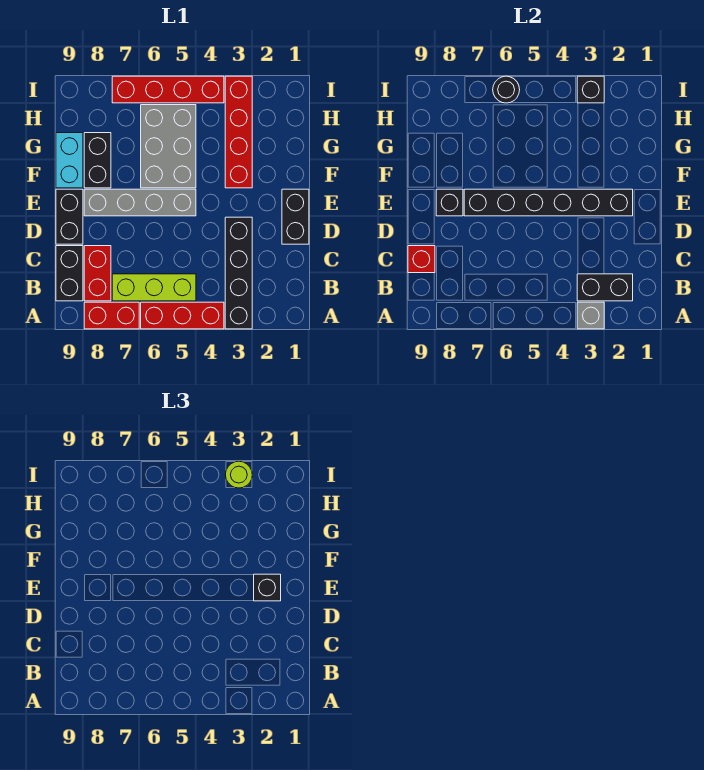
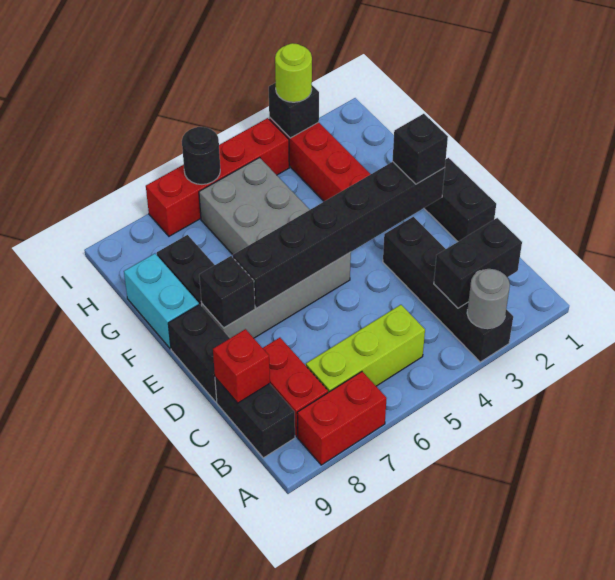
grey brick A3 level 2 -> grey round brick A3 level 2
red brick A4:A6 level 1 -> none

